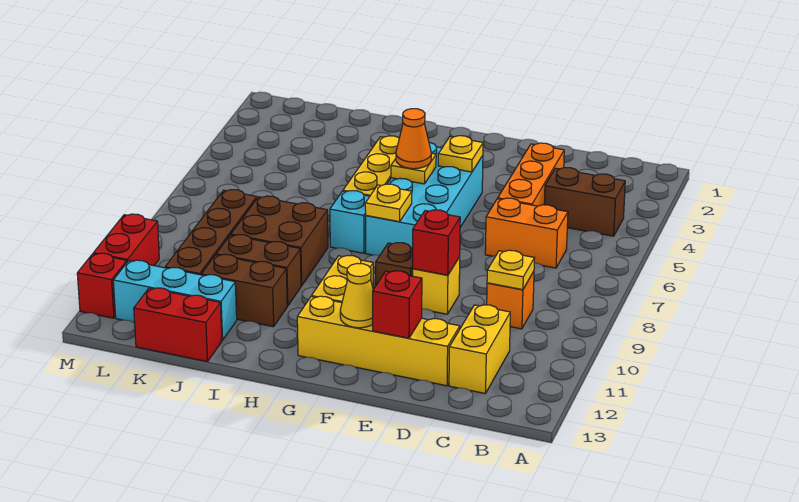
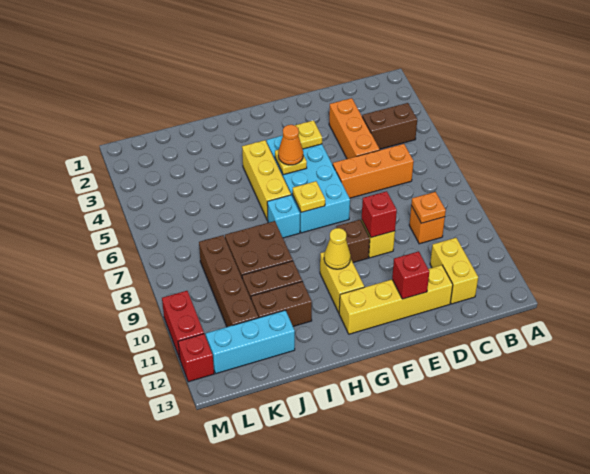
orange brick C6:D6 level 1 -> orange brick C6:E6 level 1
yellow plate C9 level 2 -> orange plate C9 level 2
yellow cone F12 level 2 -> yellow cone G10 level 2
red brick J13:K13 level 1 -> none

